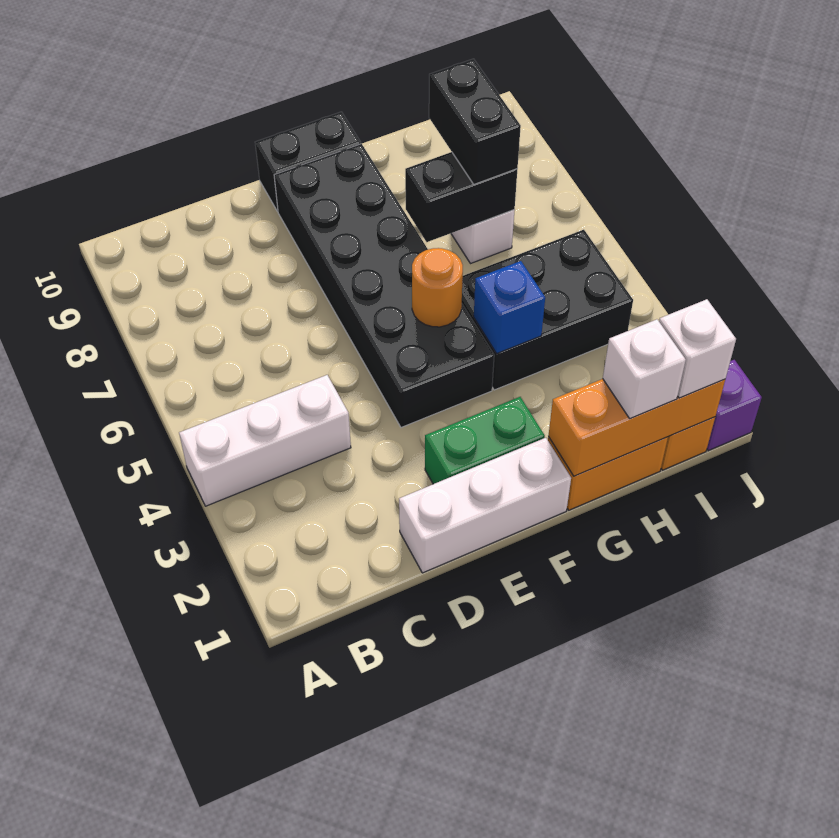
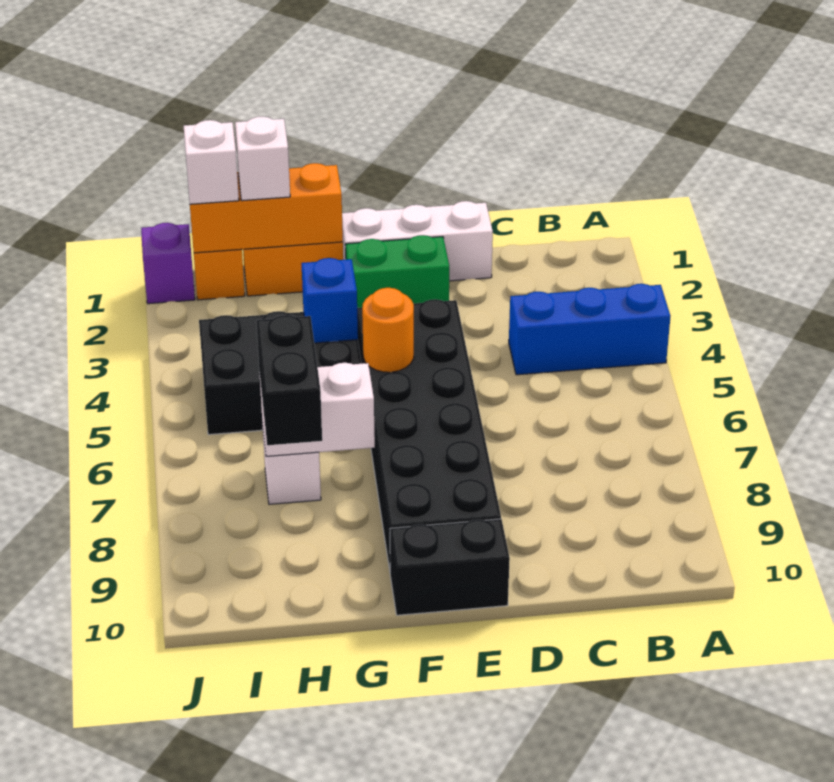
white brick A4:C4 level 1 -> blue brick A4:C4 level 1
black brick G7:H7 level 2 -> white brick G7:H7 level 2

